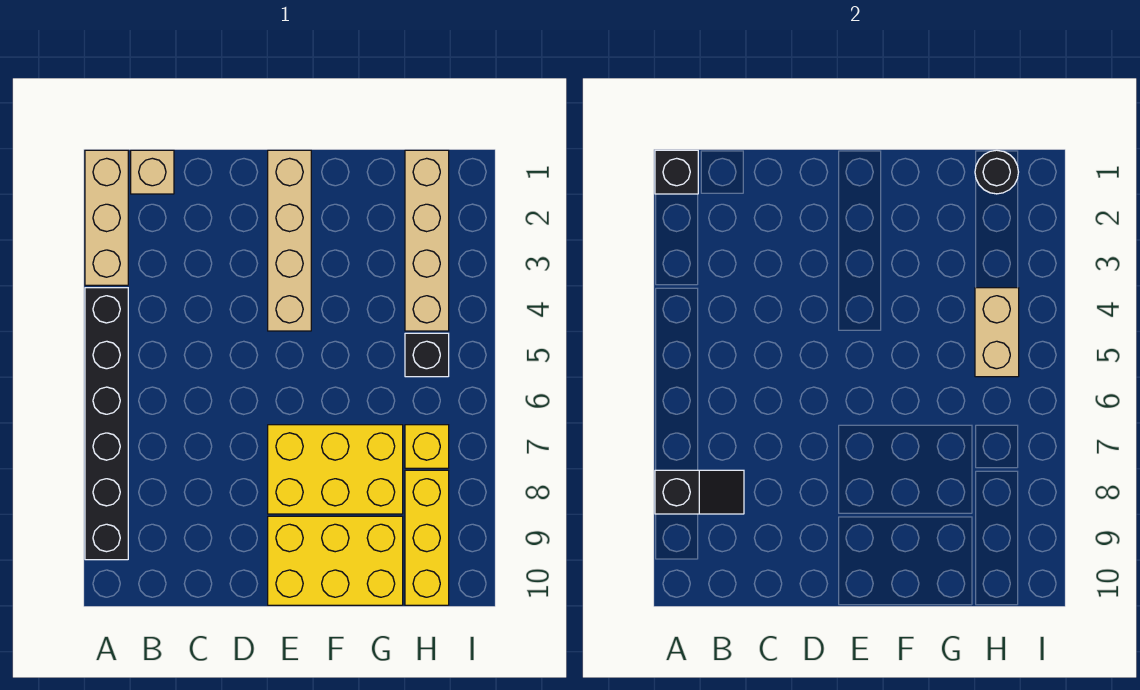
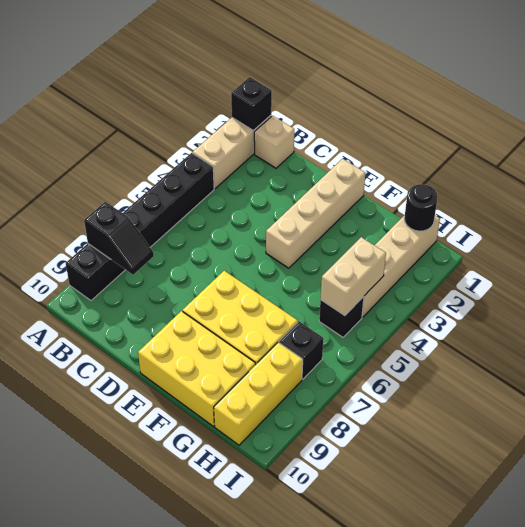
yellow brick H7 level 1 -> black brick H7 level 1

